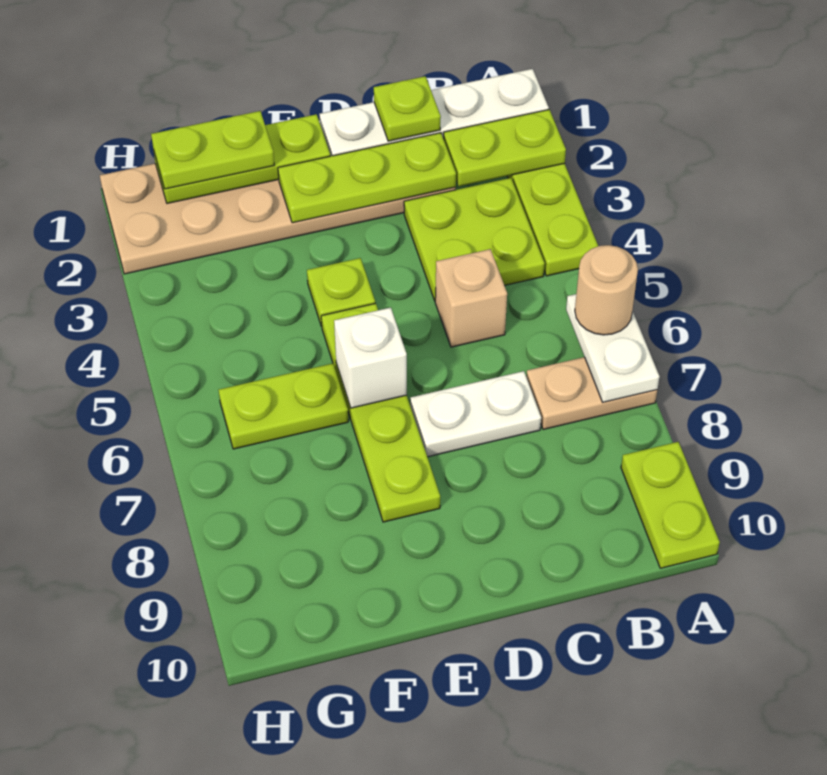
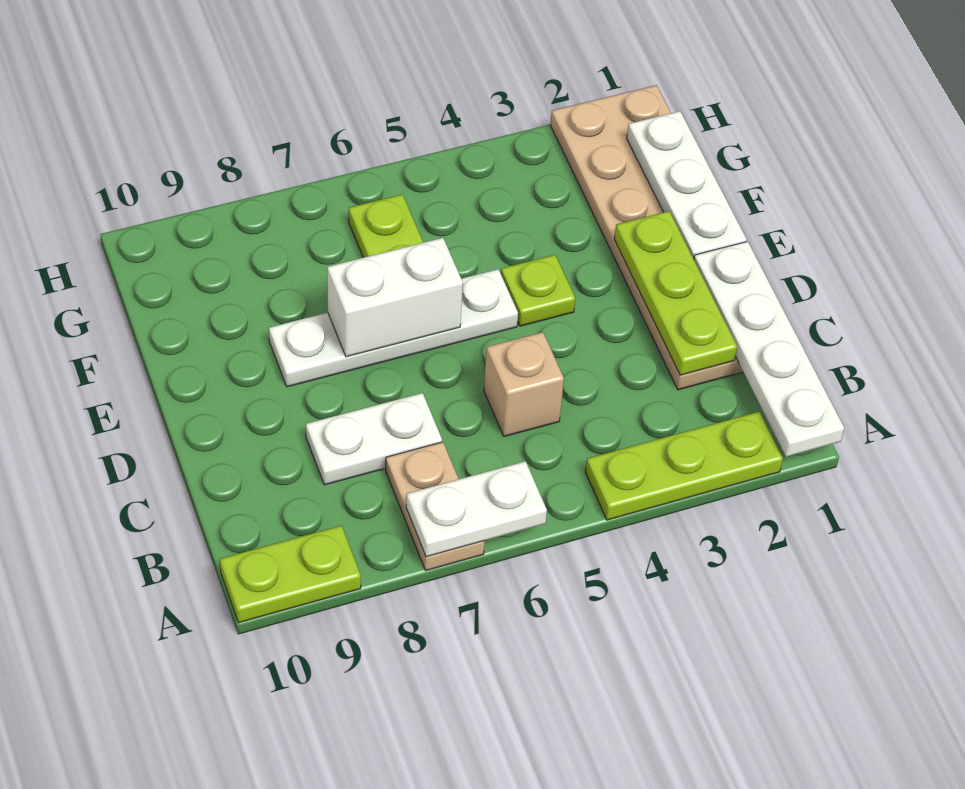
lime plate A2:B2 level 2 -> none
tan round brick A6 level 3 -> none
lime plate B3:C4 level 1 -> none
lime plate C1 level 3 -> none
white plate C7:D7 level 1 -> white plate C7:C8 level 1
lime plate E1:G1 level 2 -> white plate E1:G1 level 2
lime plate E5:E8 level 1 -> white plate E5:E8 level 1
white brick E6 level 2 -> white brick E6:E7 level 2
lime plate F1:G1 level 3 -> none

